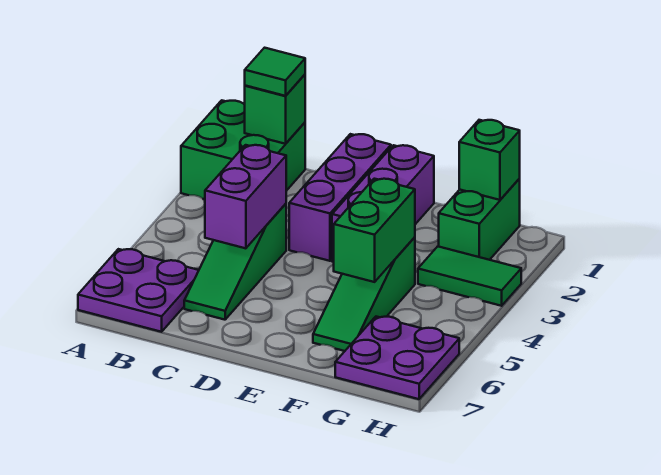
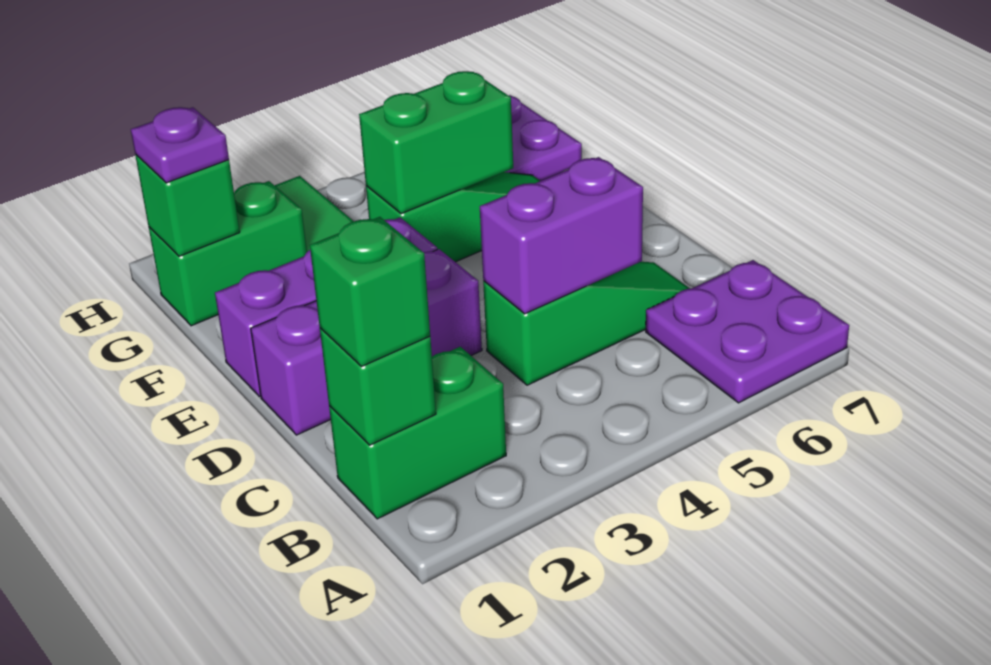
green brick A1:B2 level 1 -> green brick B1:B2 level 1
green tile B1 level 3 -> green brick B1 level 3
none -> purple plate G1 level 3

